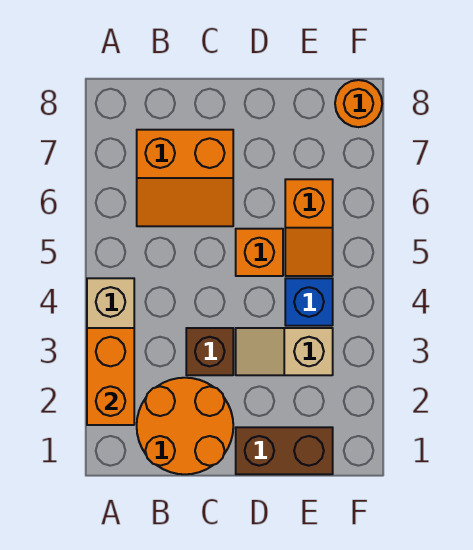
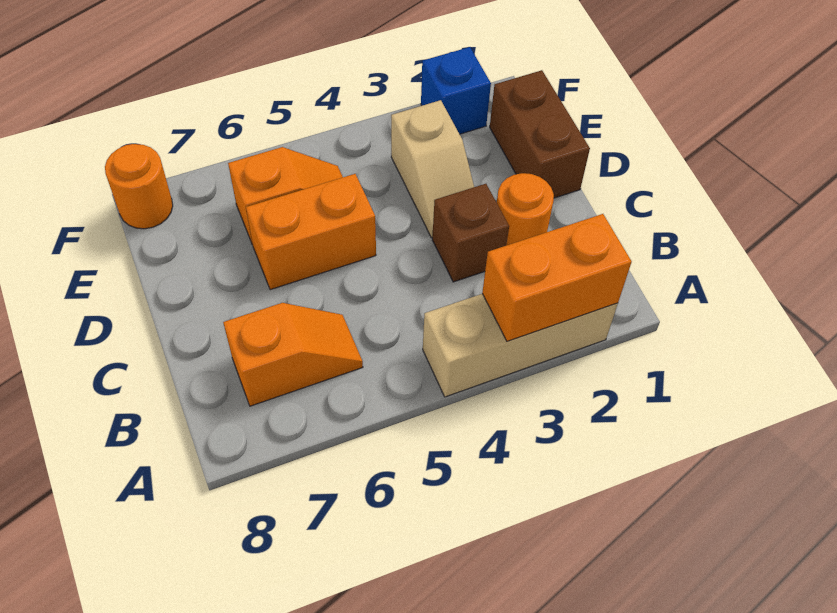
orange round brick B1:C2 level 1 -> orange round brick C2 level 1
orange slope B6:C7 level 1 top 7 -> orange slope B6:B7 level 1 top 7
orange brick D5 level 1 -> orange brick D5:D6 level 1
blue brick E4 level 1 -> blue brick F2 level 1

